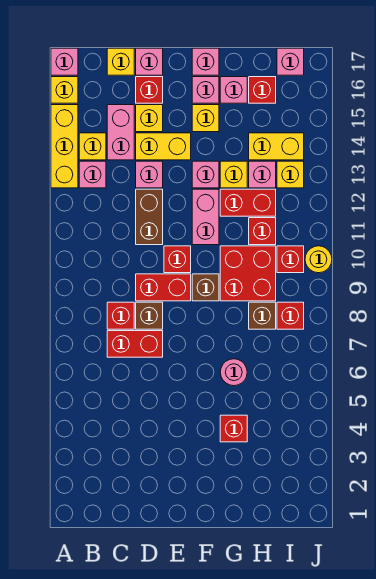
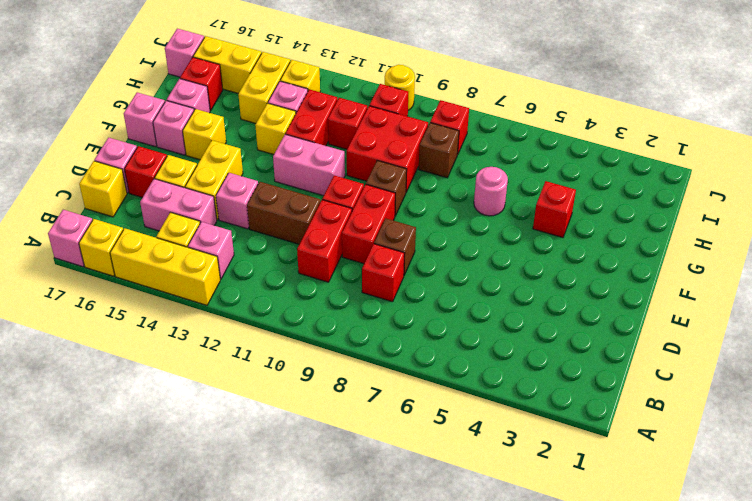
red brick C7:D7 level 1 -> red brick C10:D10 level 1
pink brick F13 level 1 -> none
none -> yellow brick I15:I16 level 1

